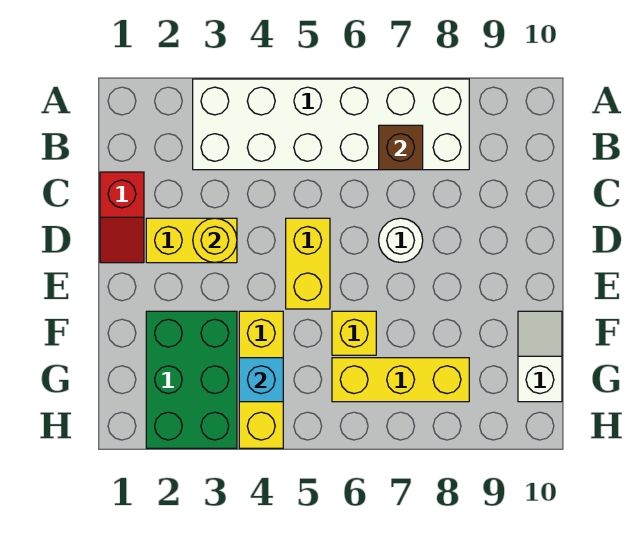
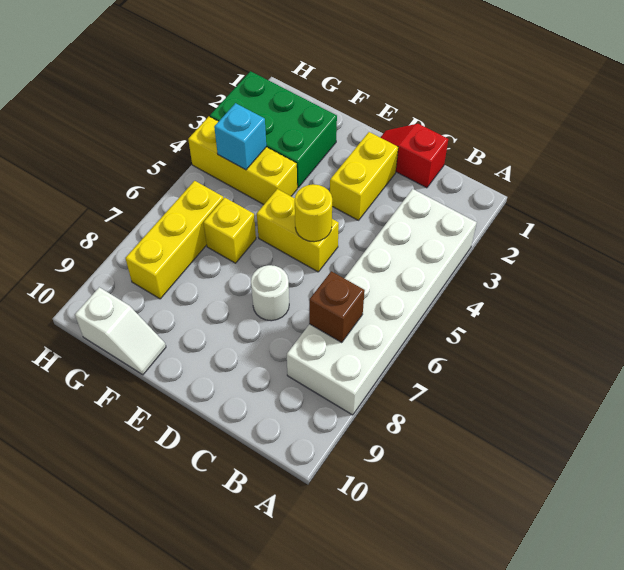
yellow round brick D3 level 2 -> yellow round brick D5 level 2

